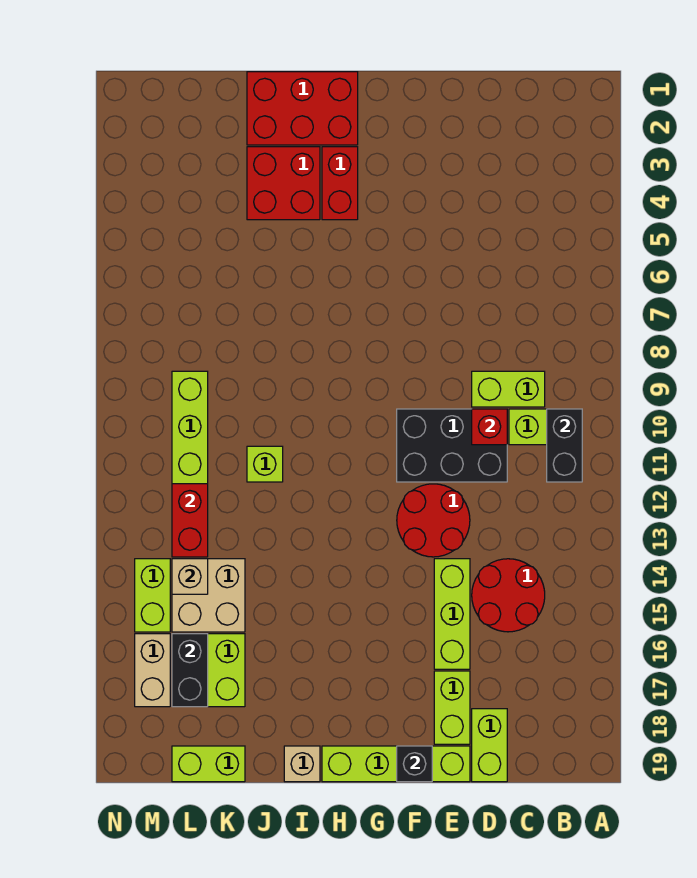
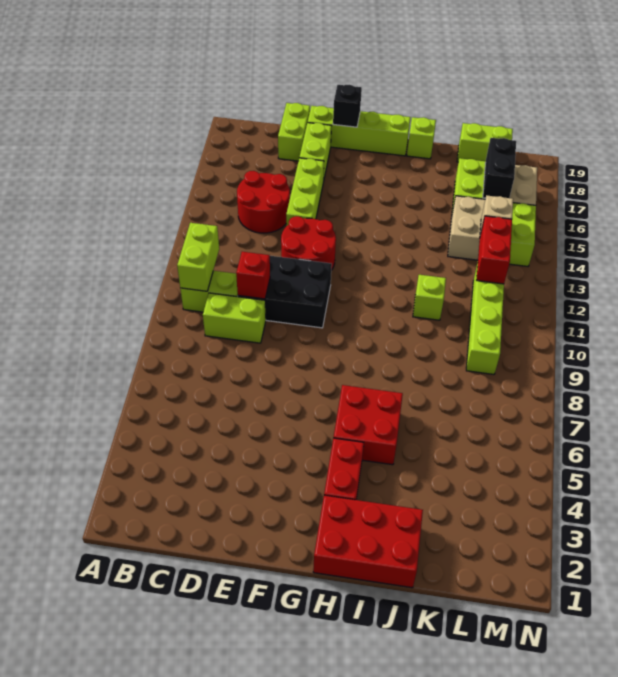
black brick B10:B11 level 2 -> lime brick B10:B11 level 2
red brick I3:J4 level 1 -> red brick H5:I6 level 1
tan brick I19 level 1 -> lime brick I19 level 1

